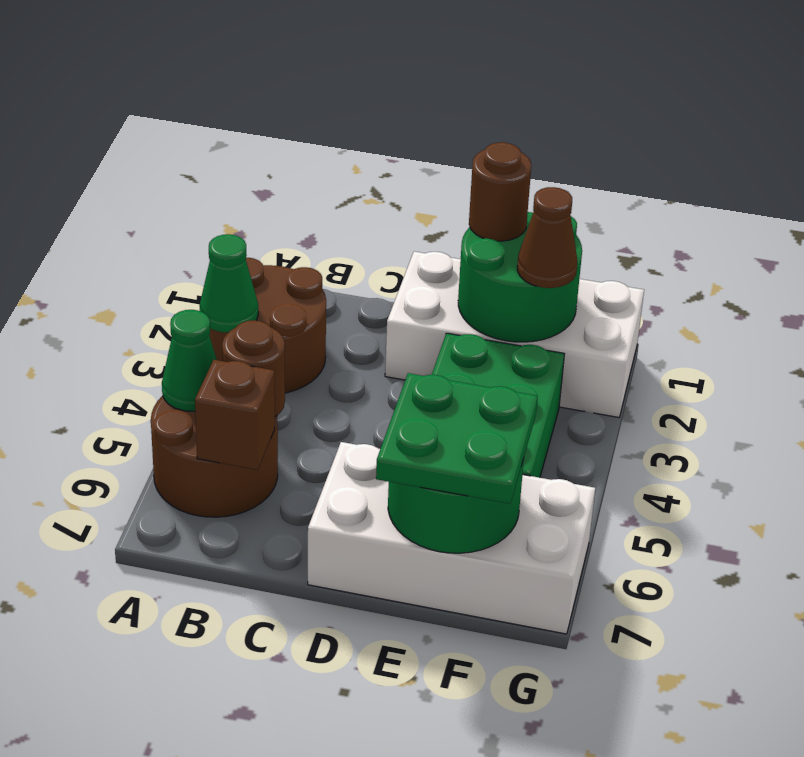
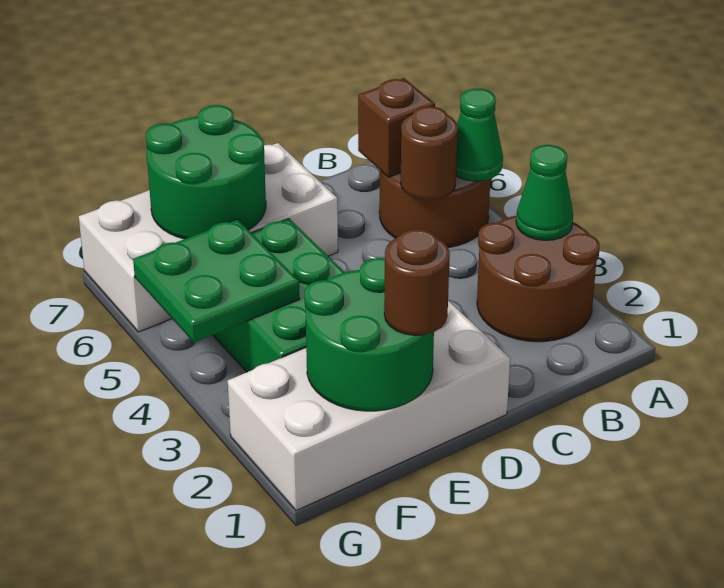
green plate E6:F7 level 3 -> green plate F4:G5 level 2
brown cone F2 level 3 -> none

